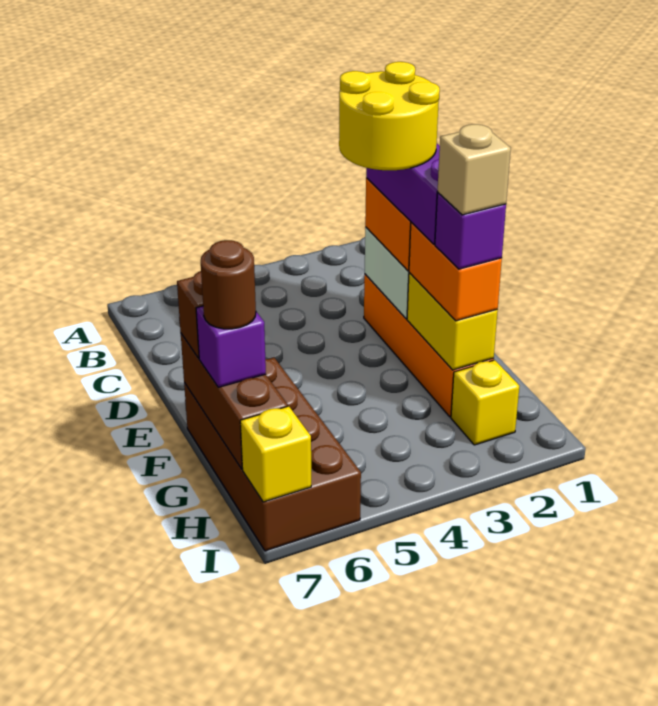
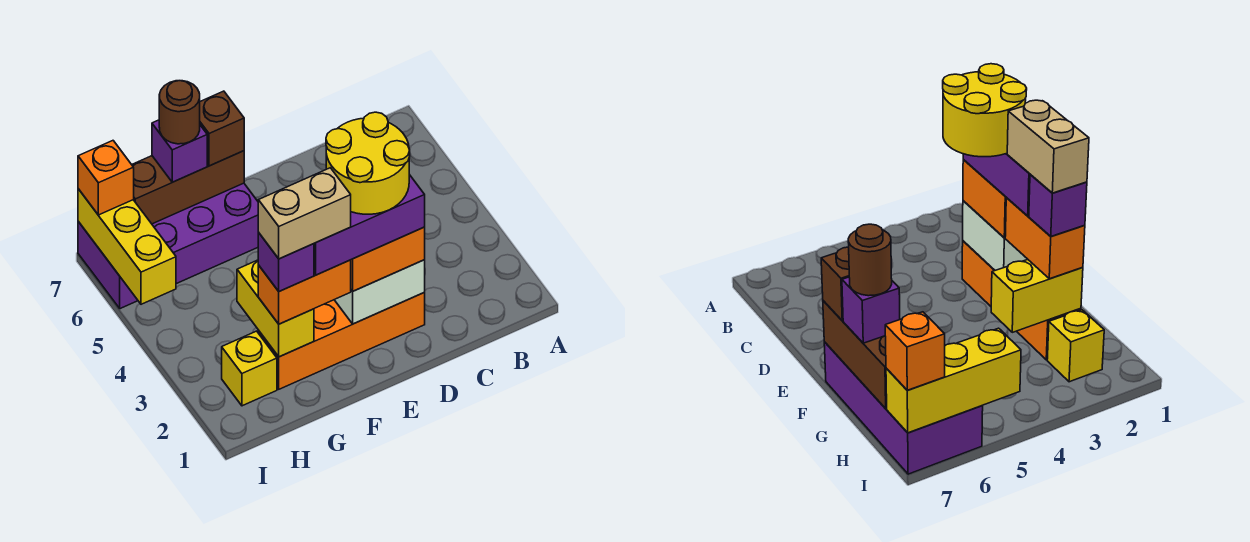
yellow brick F2:G2 level 2 -> yellow brick G2:G3 level 2
brown brick F6:I7 level 1 -> purple brick F6:I7 level 1
tan brick G2 level 5 -> tan brick F2:G2 level 5
yellow brick I7 level 2 -> yellow brick I5:I7 level 2
none -> orange brick I7 level 3

